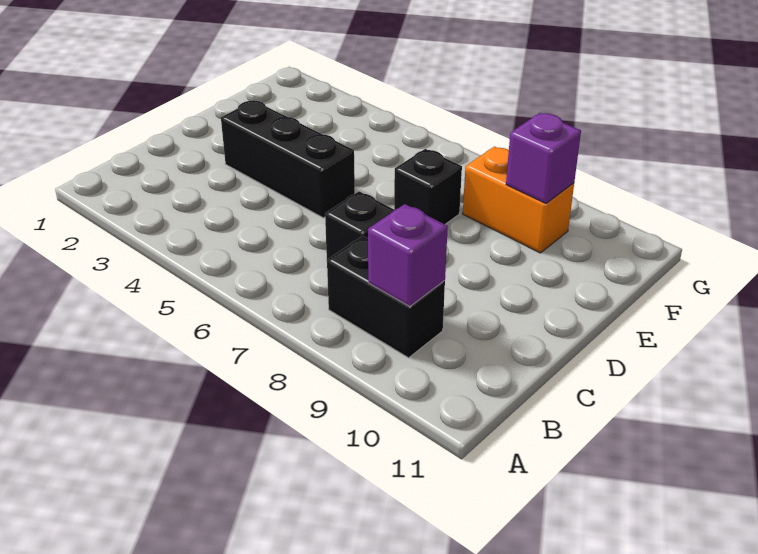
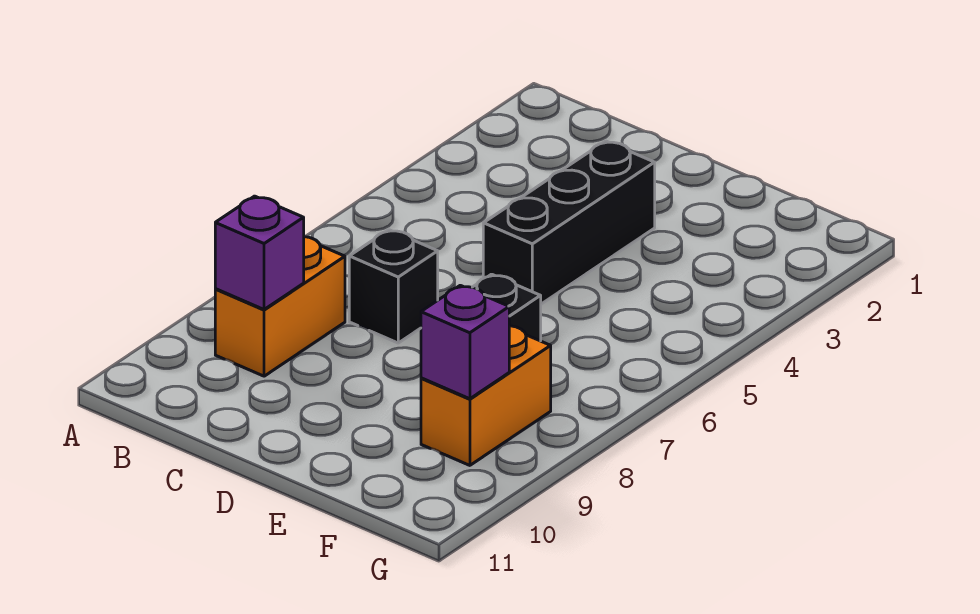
black brick B8:B9 level 1 -> orange brick B8:B9 level 1

